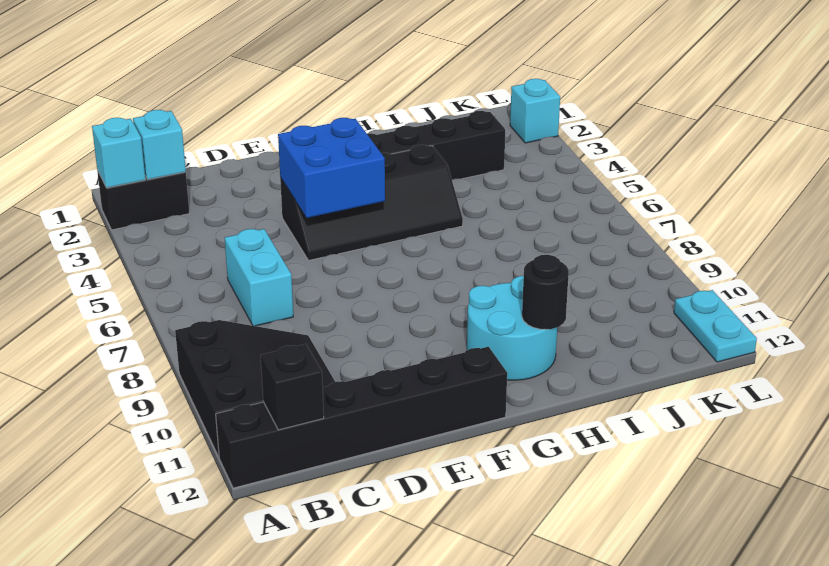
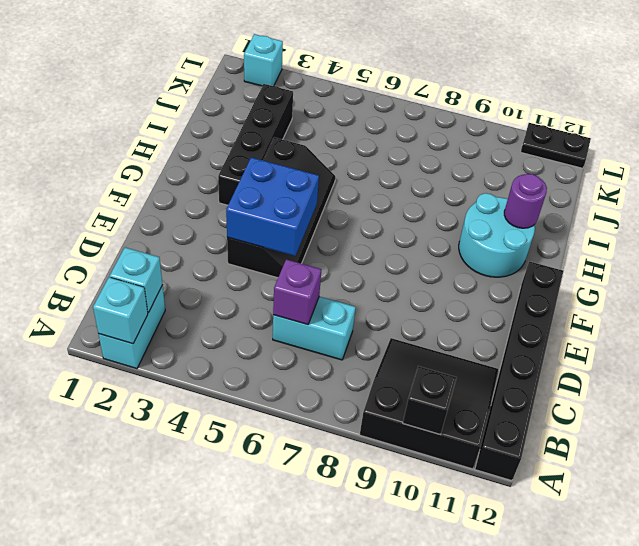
black brick A2:B2 level 1 -> cyan brick A2:B2 level 1
black brick B12 level 2 -> black brick A10 level 2
none -> purple brick C6 level 2
black round brick H11 level 2 -> purple round brick H11 level 2
cyan plate L11:L12 level 1 -> black plate L11:L12 level 1

